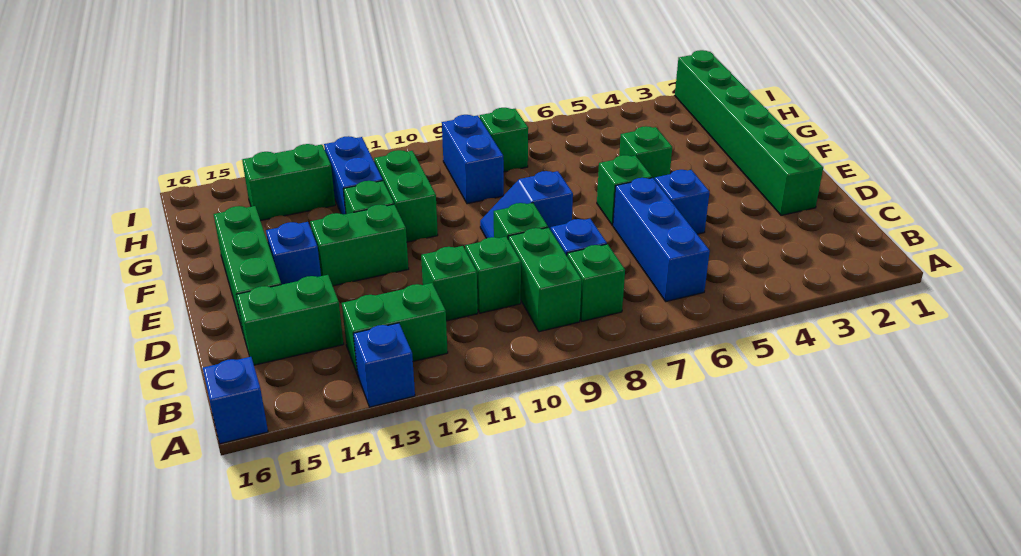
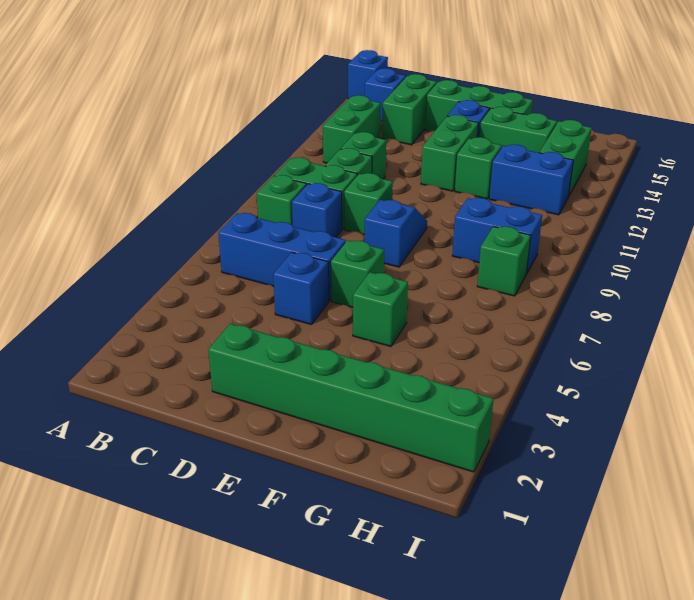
blue brick A13 level 1 -> blue brick B15 level 1
green brick F11:G11 level 1 -> green brick F14:G14 level 1

